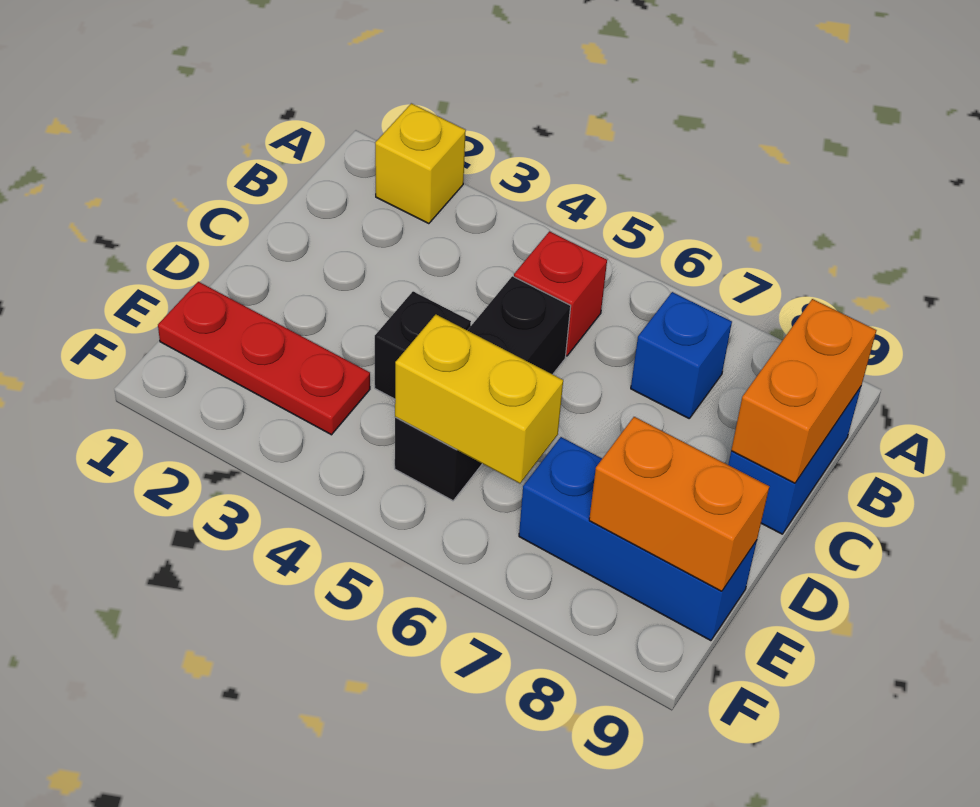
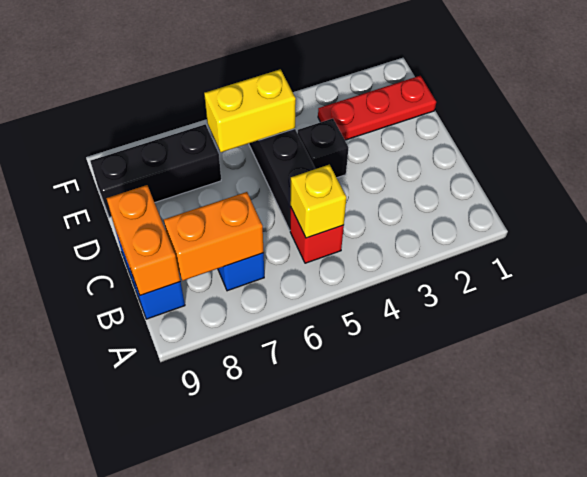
yellow brick A2 level 1 -> yellow brick B5 level 2
blue brick E7:E9 level 1 -> black brick E7:E9 level 1
orange brick E8:E9 level 2 -> orange brick B7:B8 level 2

